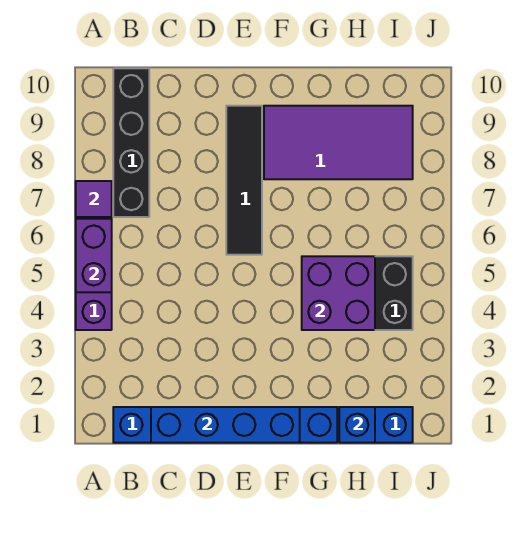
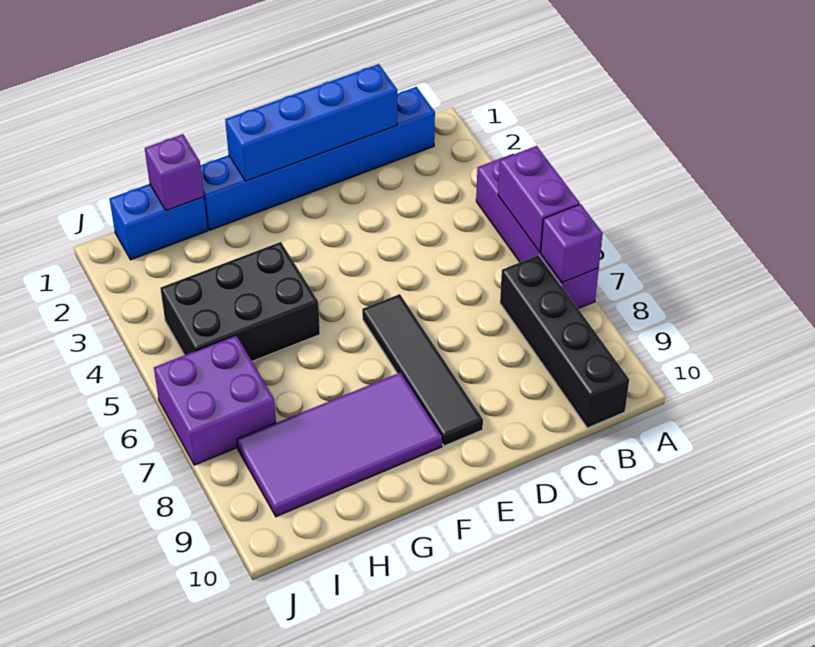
purple tile A7 level 2 -> purple brick A7 level 2
purple brick G4:H5 level 2 -> purple brick I6:J7 level 1
blue brick H1 level 2 -> purple brick H1 level 2

